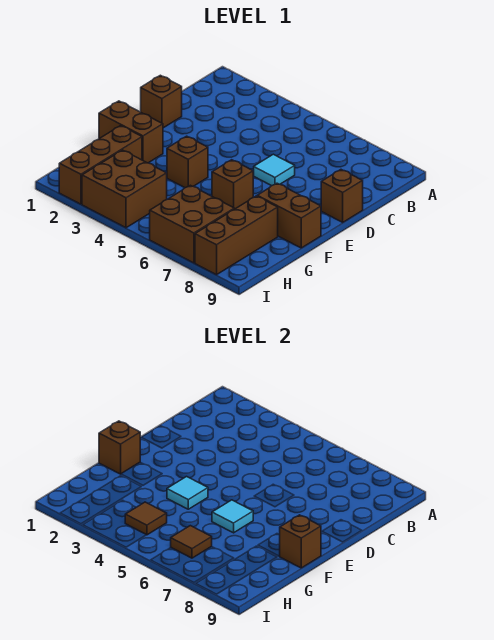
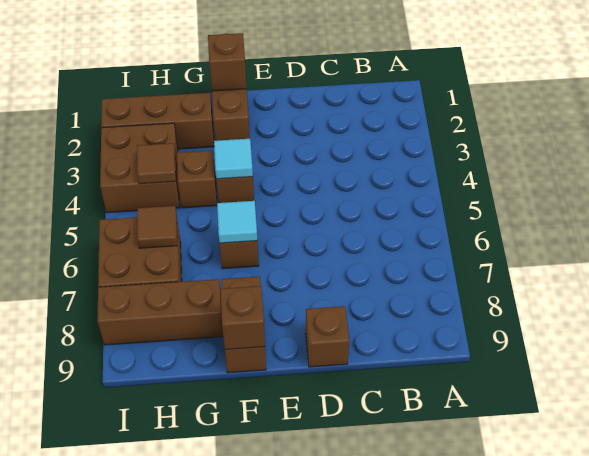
brown brick D1 level 1 -> brown brick G4 level 1
cyan tile D6 level 1 -> none

